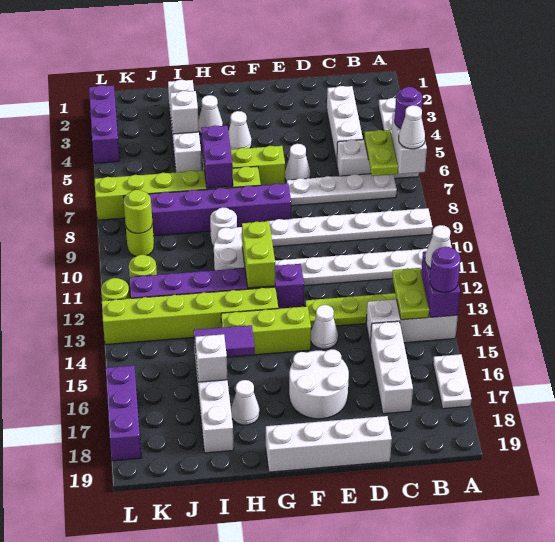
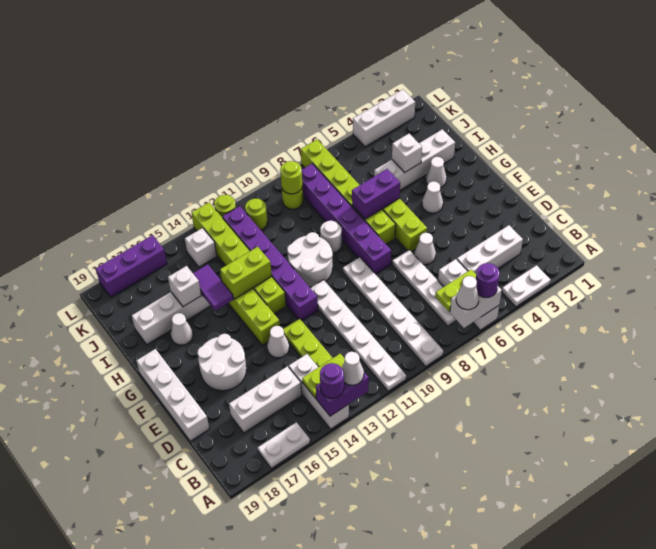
lime brick G11:G12 level 2 -> lime brick H13:H14 level 2
none -> white brick K14 level 1
purple brick L2:L4 level 1 -> white brick L2:L4 level 1

